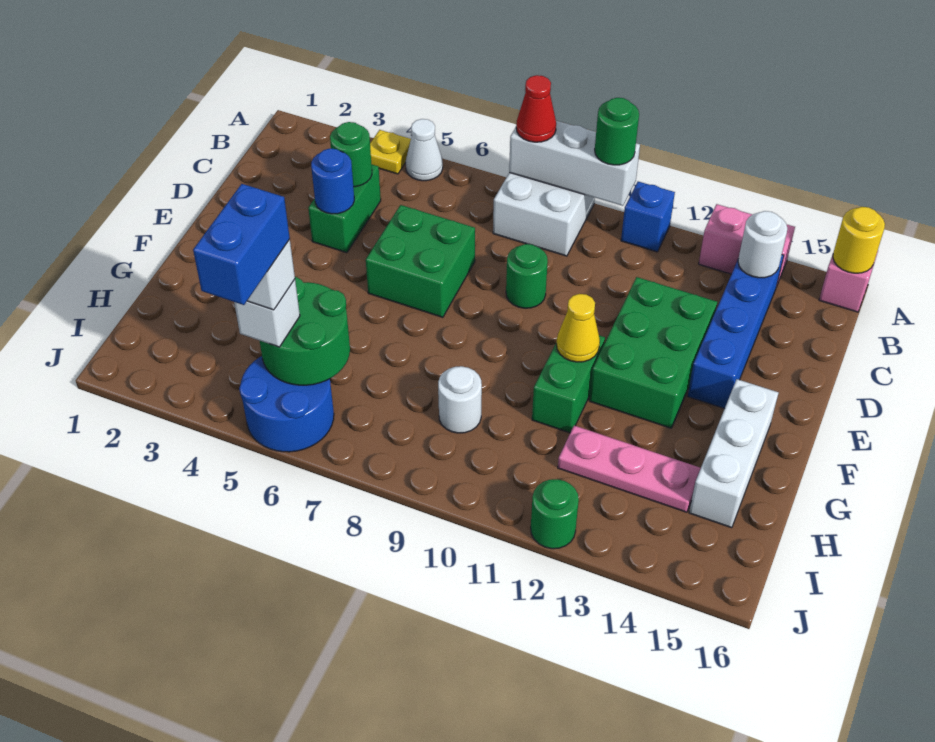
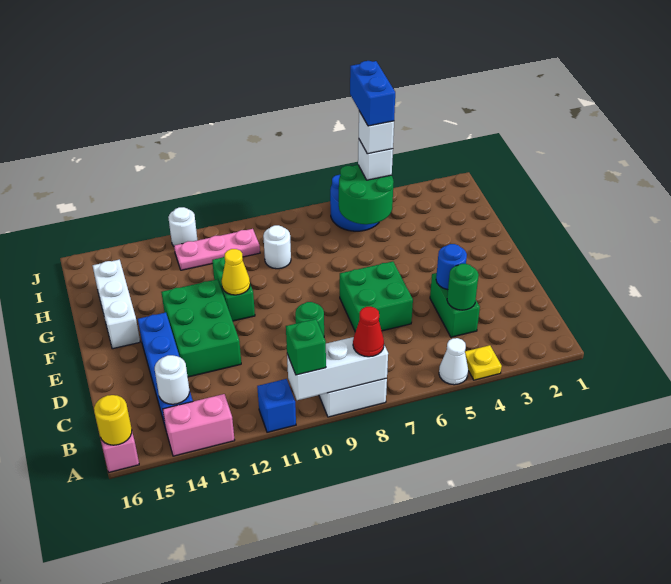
green round brick A10 level 3 -> green brick A10 level 3
pink plate H12:H14 level 1 -> pink plate I10:I12 level 1
green round brick J12 level 1 -> white round brick J12 level 1

